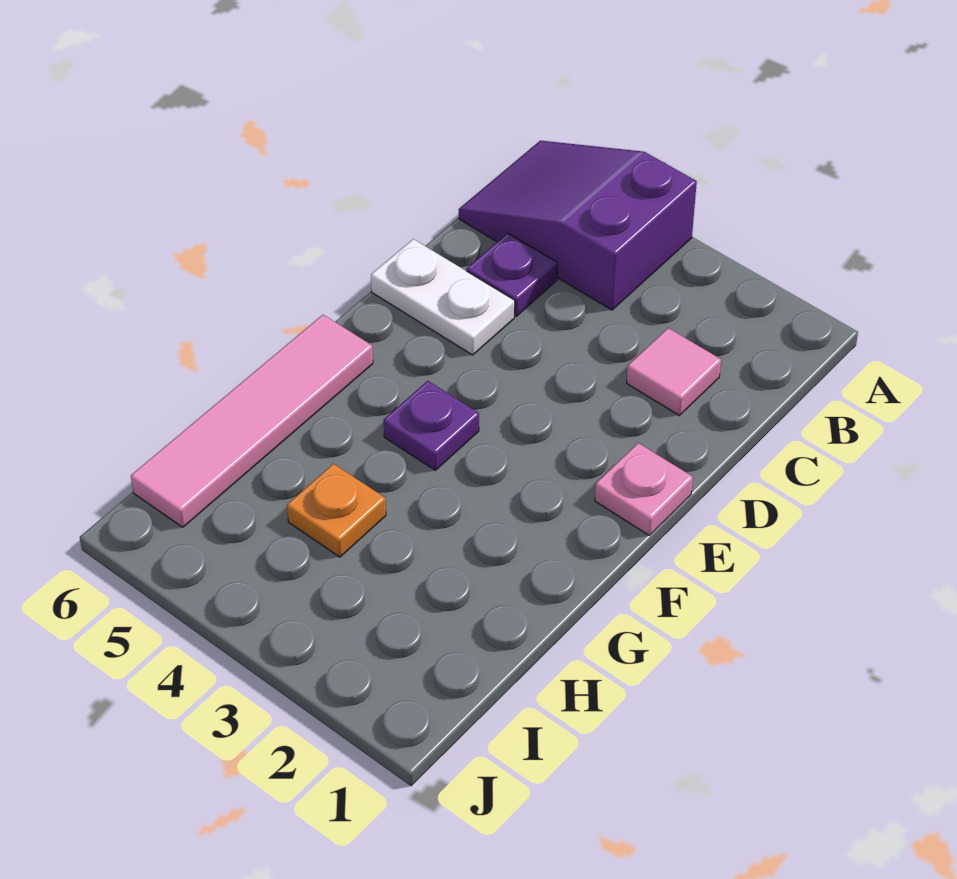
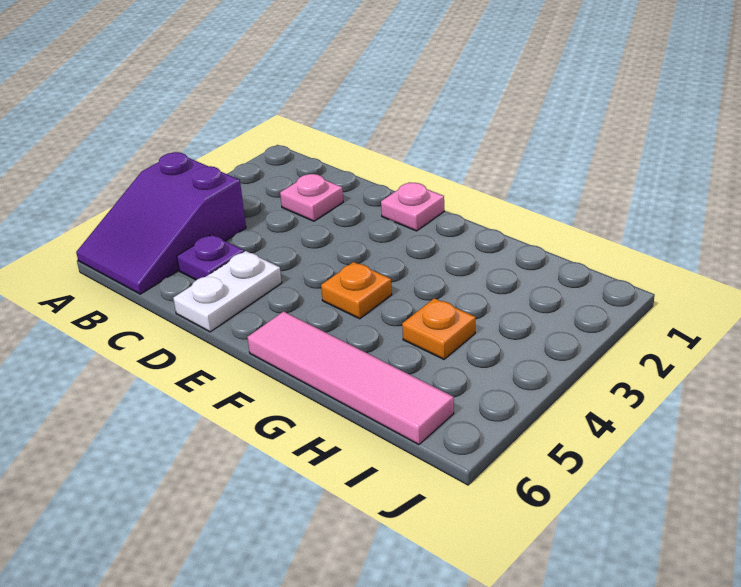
pink tile C2 level 1 -> pink plate C2 level 1
purple plate F4 level 1 -> orange plate F4 level 1

